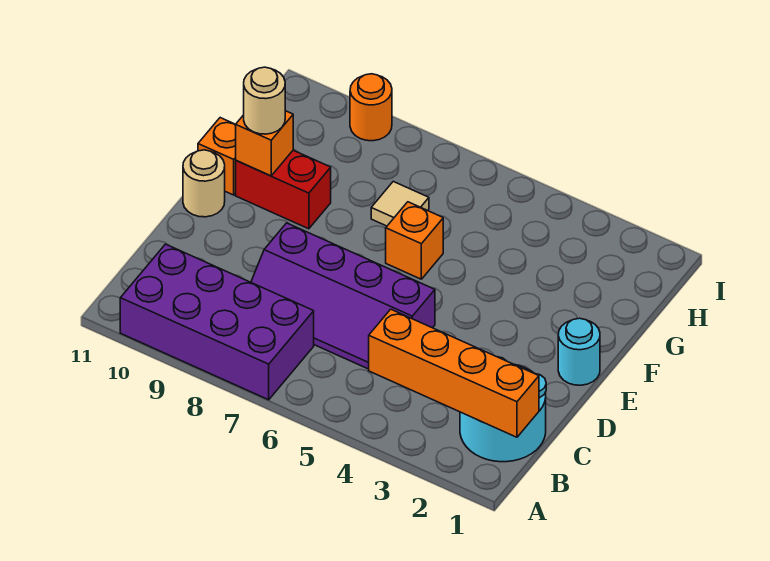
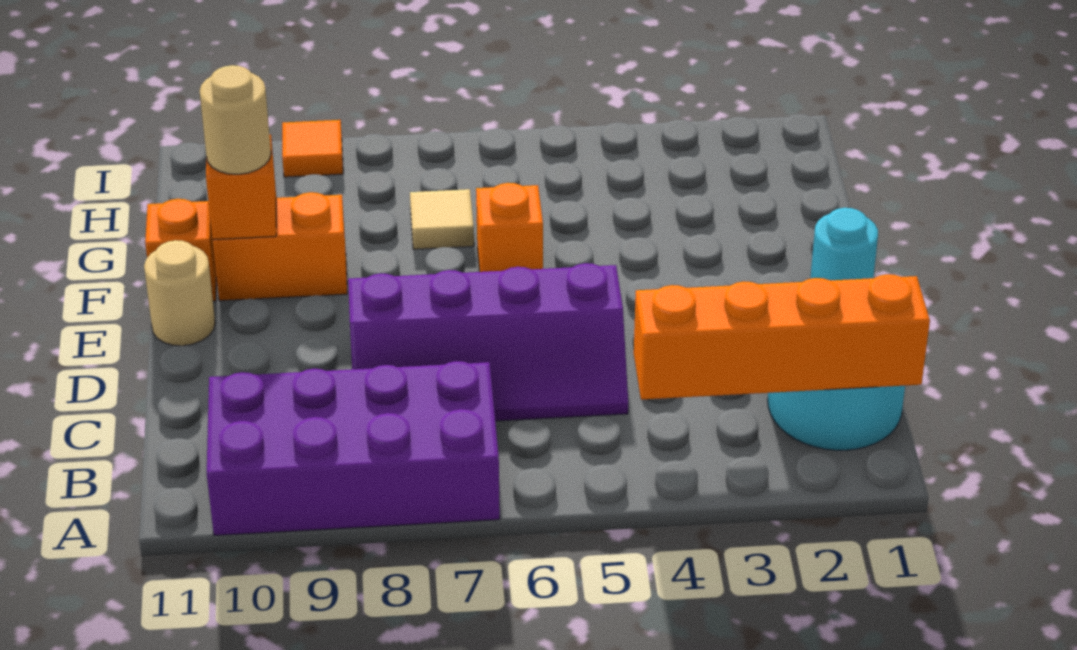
red brick F9:F10 level 1 -> orange brick F9:F10 level 1
orange round brick I9 level 1 -> orange tile I9 level 1

